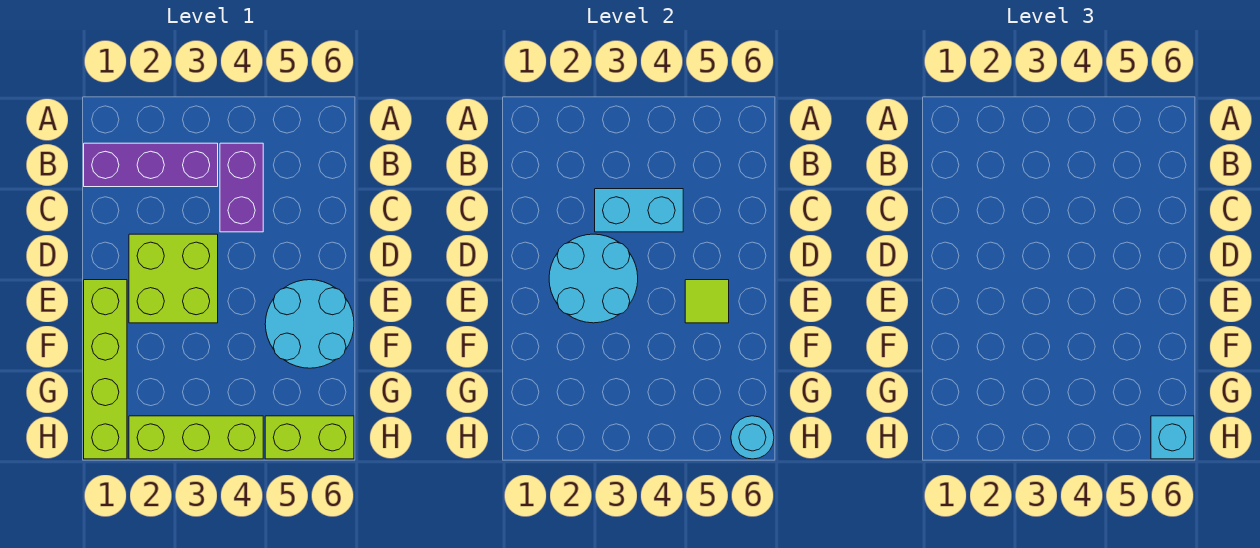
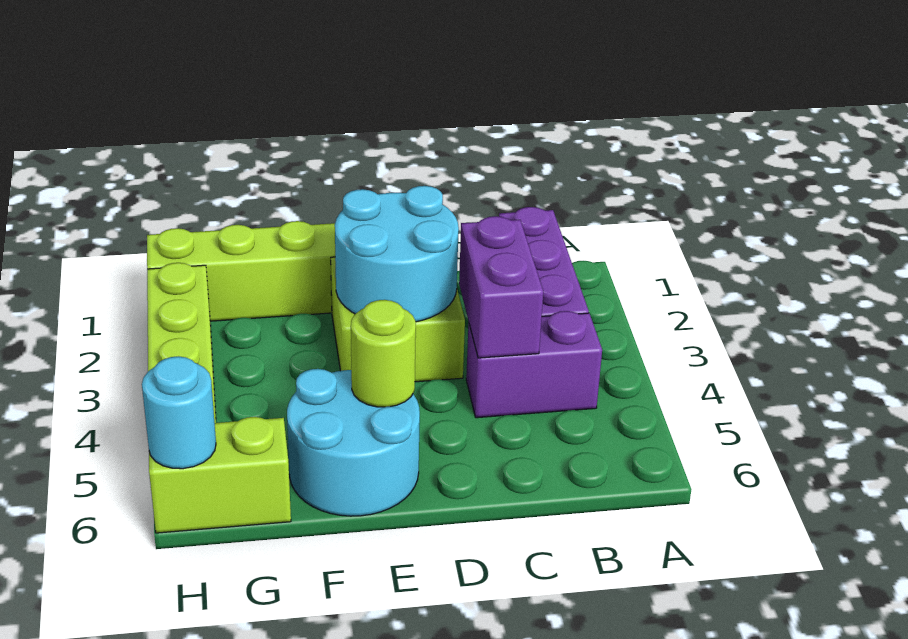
cyan brick C3:C4 level 2 -> purple brick C3:C4 level 2
lime tile E5 level 2 -> lime round brick E5 level 2
lime brick H5:H6 level 1 -> lime brick G6:H6 level 1
cyan brick H6 level 3 -> none

